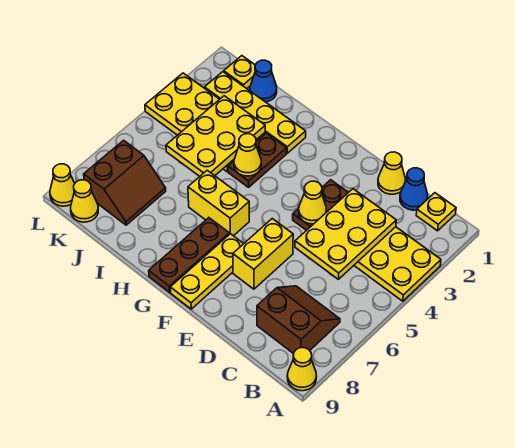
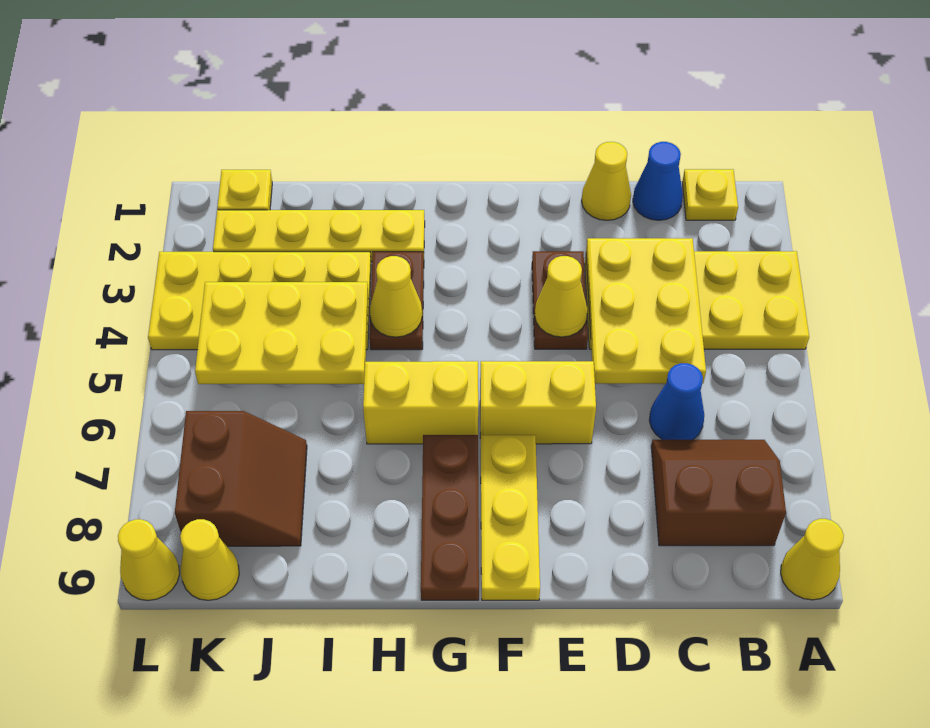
yellow brick E6:E7 level 1 -> yellow brick E6:F6 level 1
yellow plate I3:J5 level 2 -> yellow plate I4:K5 level 2
blue cone J1 level 1 -> blue cone C6 level 1

